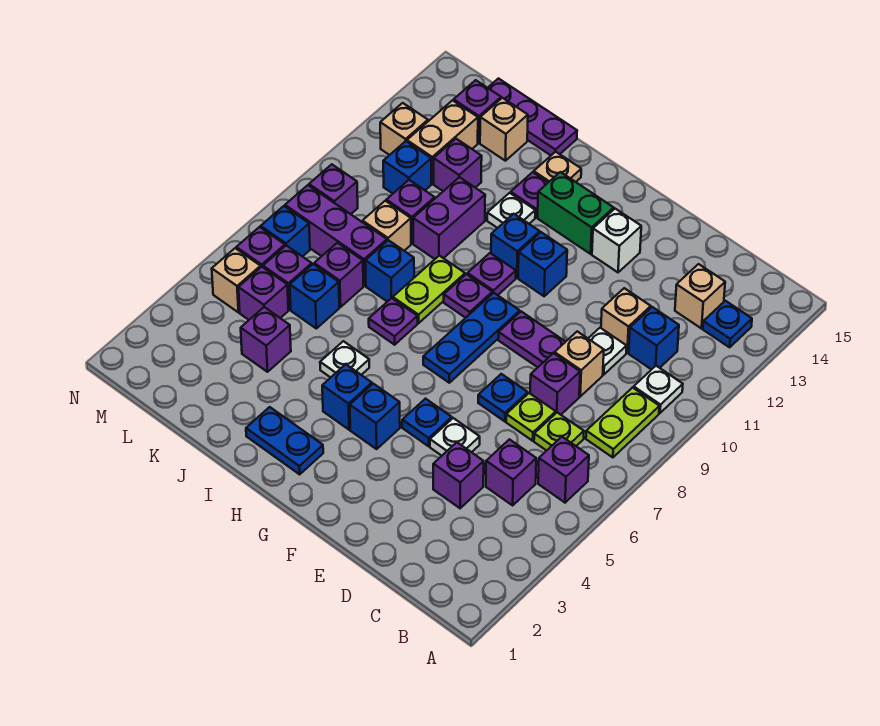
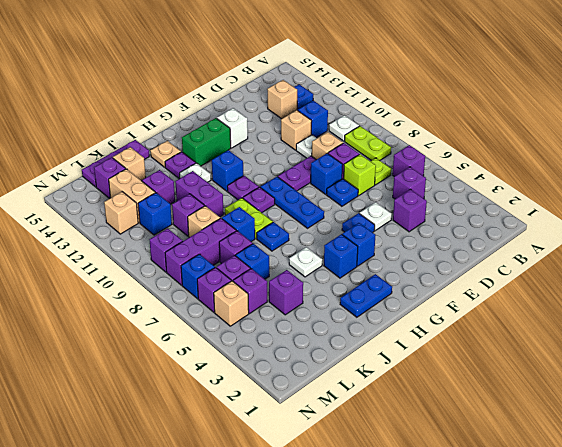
lime plate D7 level 1 -> lime brick D7 level 1
blue brick G11 level 1 -> blue brick E8 level 1
purple plate I7 level 1 -> blue plate I7 level 1

